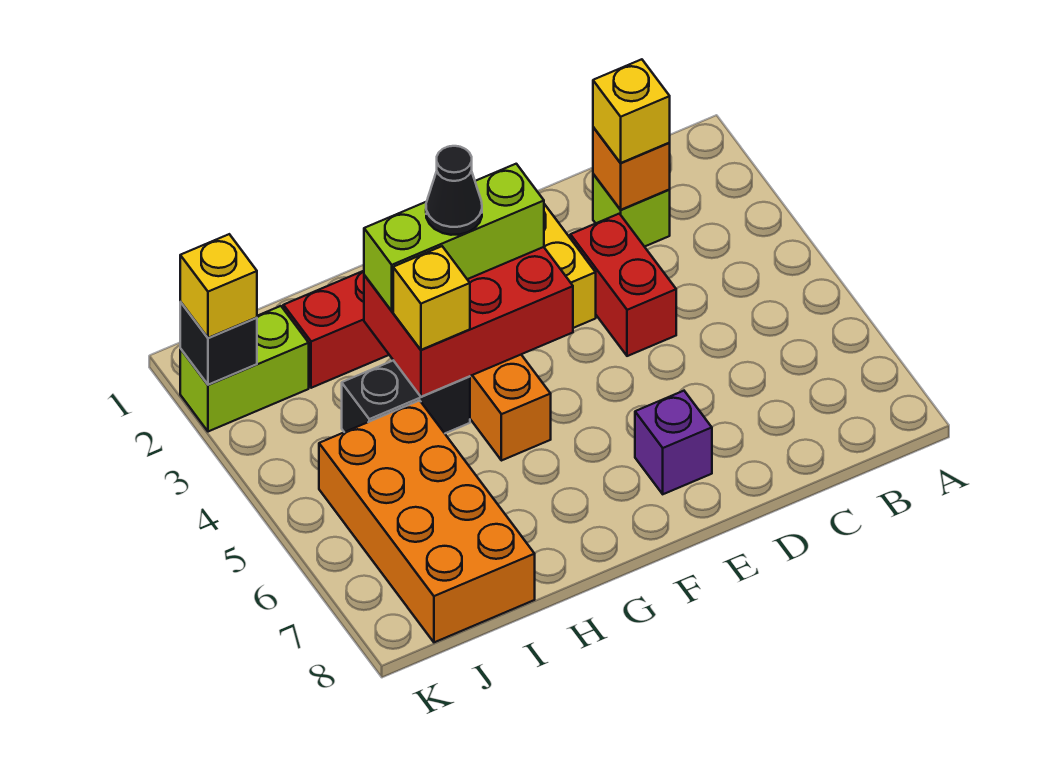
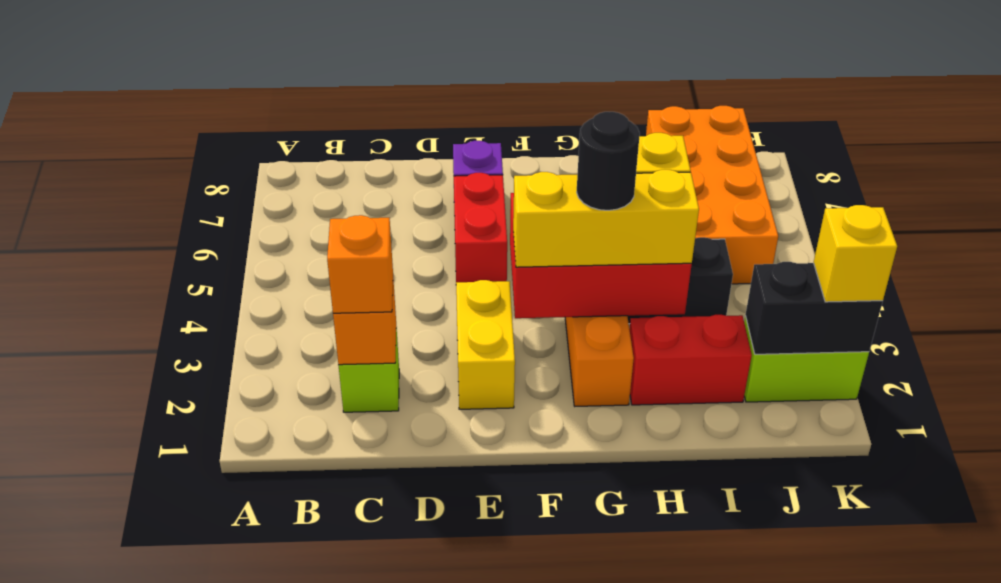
yellow brick C2 level 3 -> orange brick C2 level 3
red brick D3:D4 level 1 -> red brick E5:E6 level 1
lime brick F3:H3 level 3 -> yellow brick F3:H3 level 3
black cone G3 level 4 -> black round brick G3 level 4
black brick K2 level 2 -> black brick J2:K2 level 2

